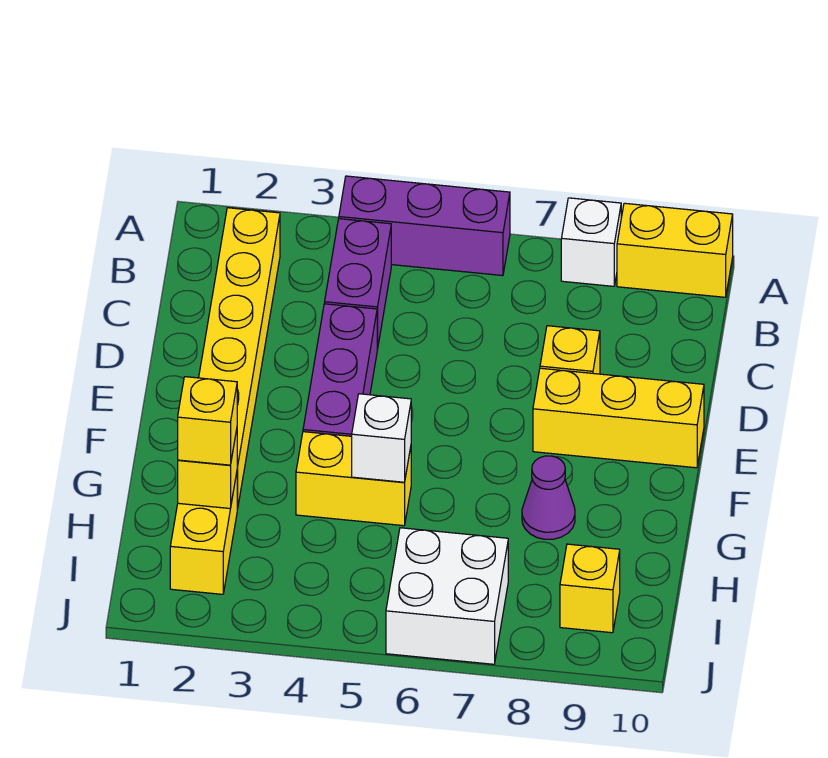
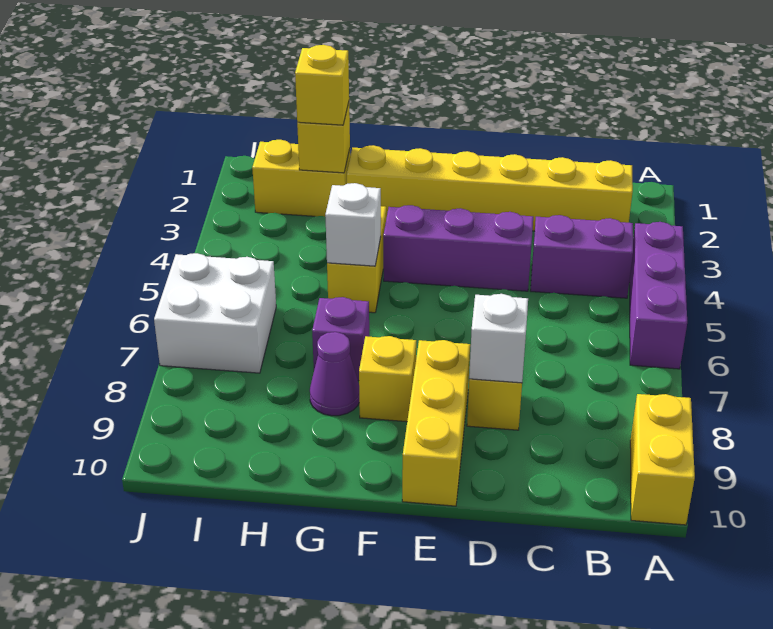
white brick A8 level 1 -> white brick D8 level 2
none -> purple brick G7 level 1
yellow brick I9 level 1 -> yellow brick F8 level 1

